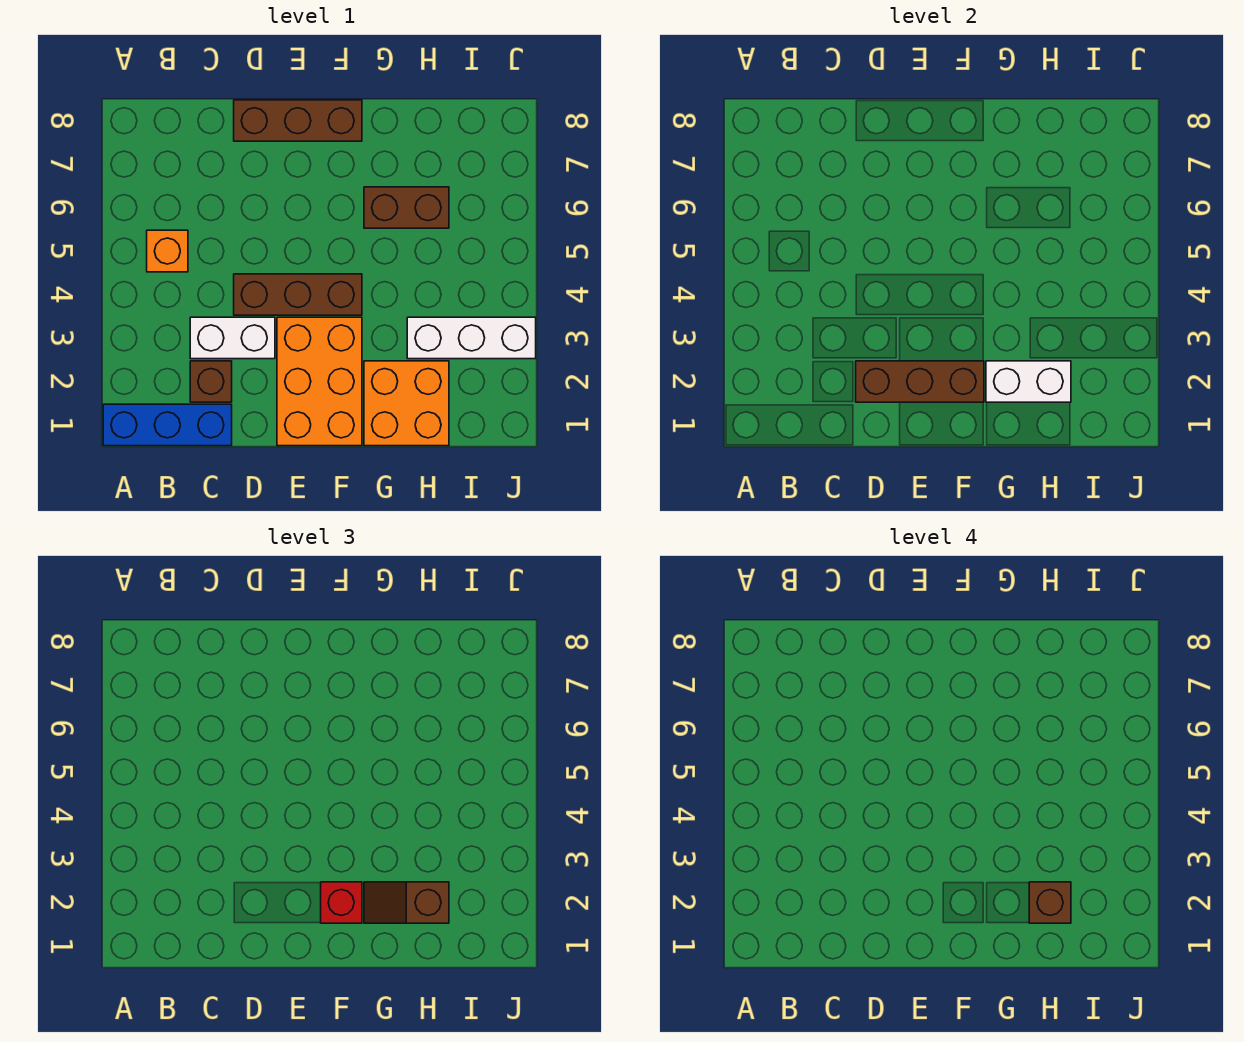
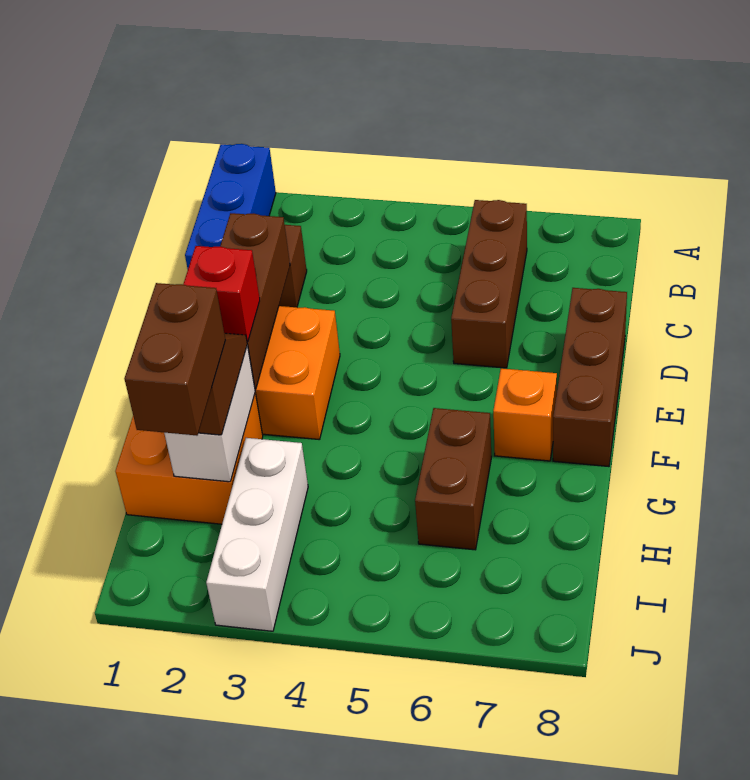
orange brick B5 level 1 -> orange brick F7 level 1
white brick C3:D3 level 1 -> none
brown brick D4:F4 level 1 -> brown brick B6:D6 level 1
brown brick H2 level 4 -> brown brick H2:I2 level 4

